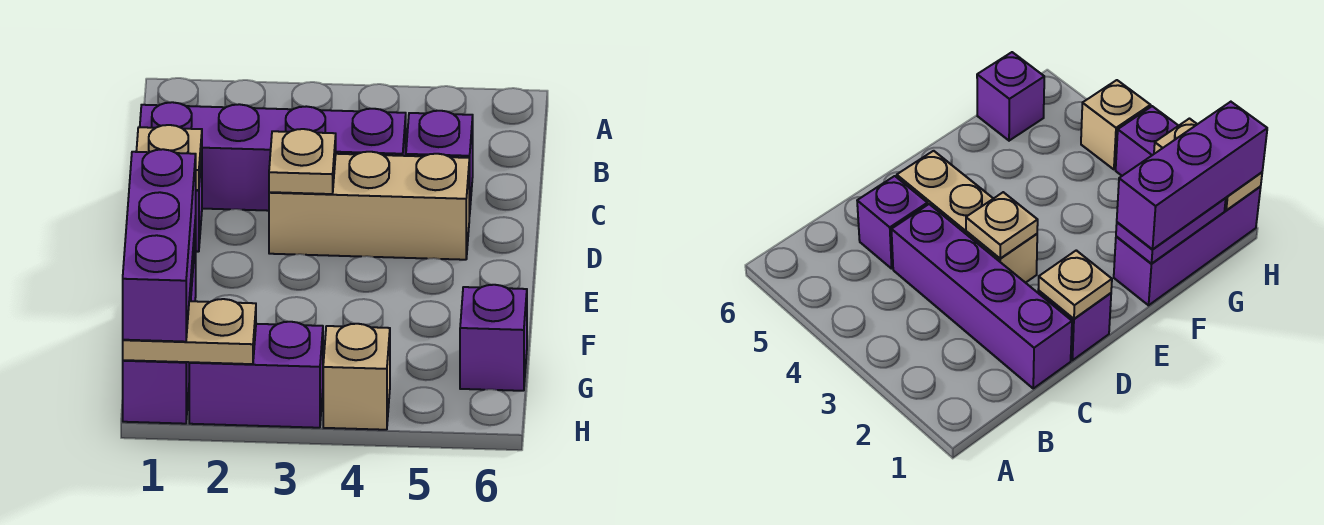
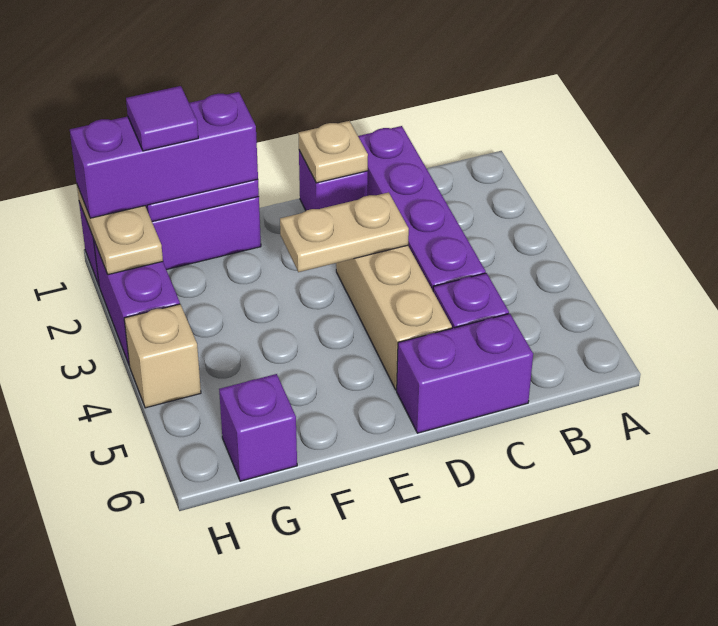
none -> purple brick C6:D6 level 1
tan plate D3 level 2 -> tan plate D3:E3 level 2
none -> purple tile G1 level 4

